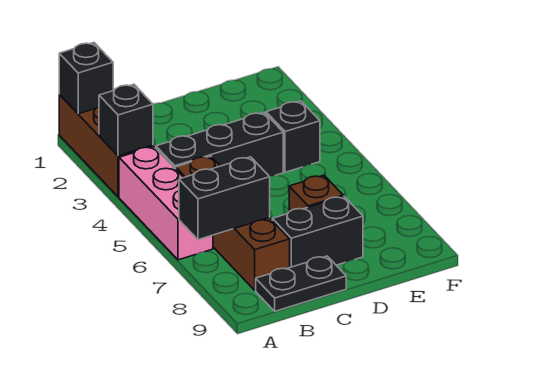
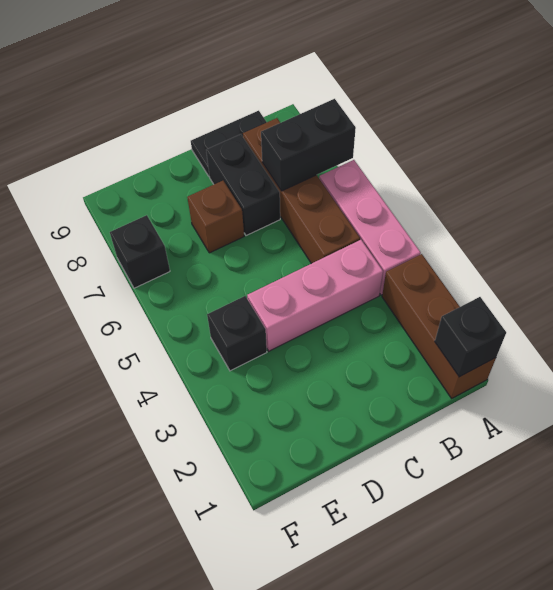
black brick A3 level 2 -> black brick F7 level 1
black brick B4:D4 level 1 -> pink brick B4:D4 level 1
black brick C8:D8 level 1 -> black brick C7:C8 level 1

